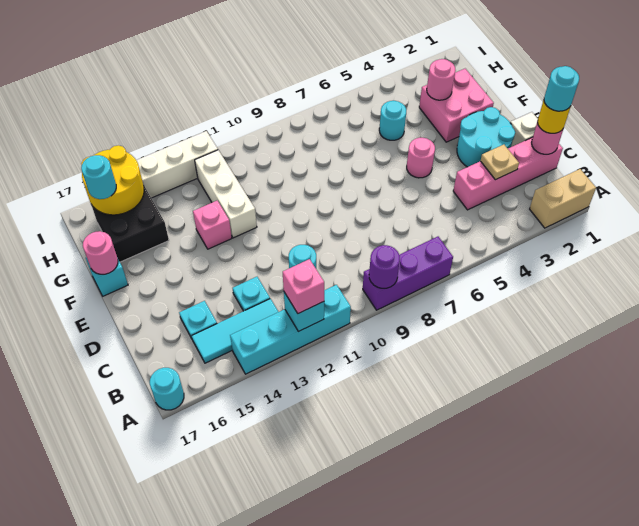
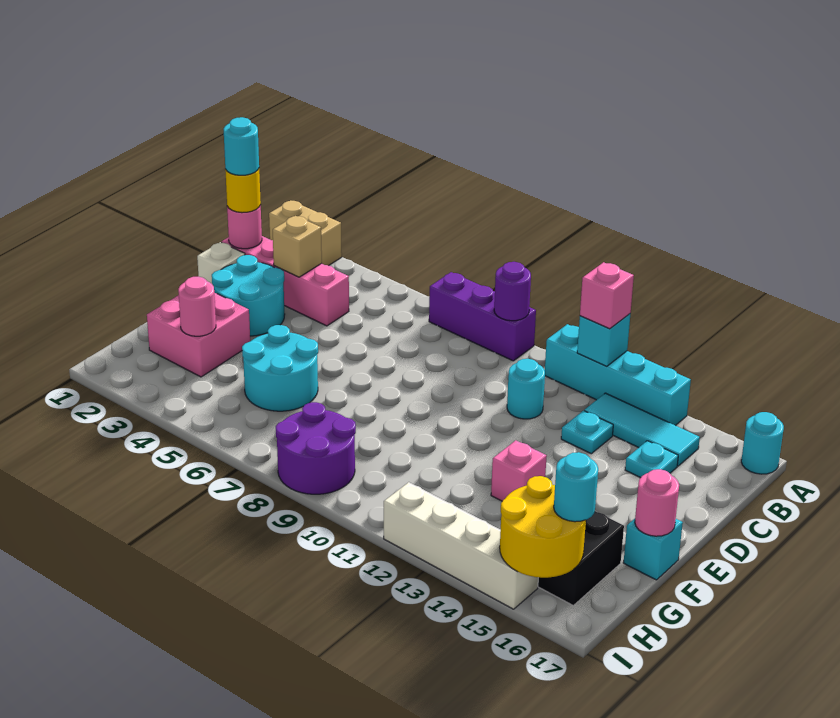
tan plate C3 level 2 -> tan brick C3 level 2
pink round brick E5 level 1 -> none
white brick F12:H12 level 1 -> none
cyan round brick G5 level 1 -> cyan round brick F5:G6 level 1
none -> purple round brick H8:I9 level 1

